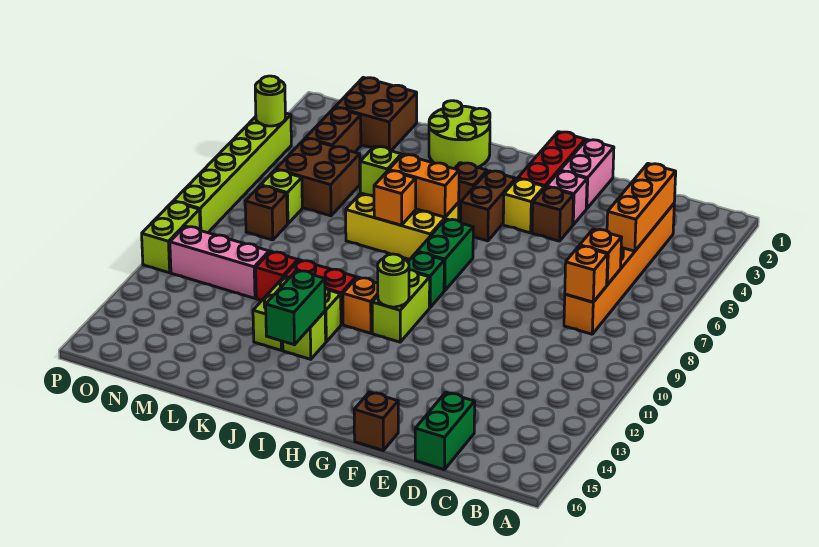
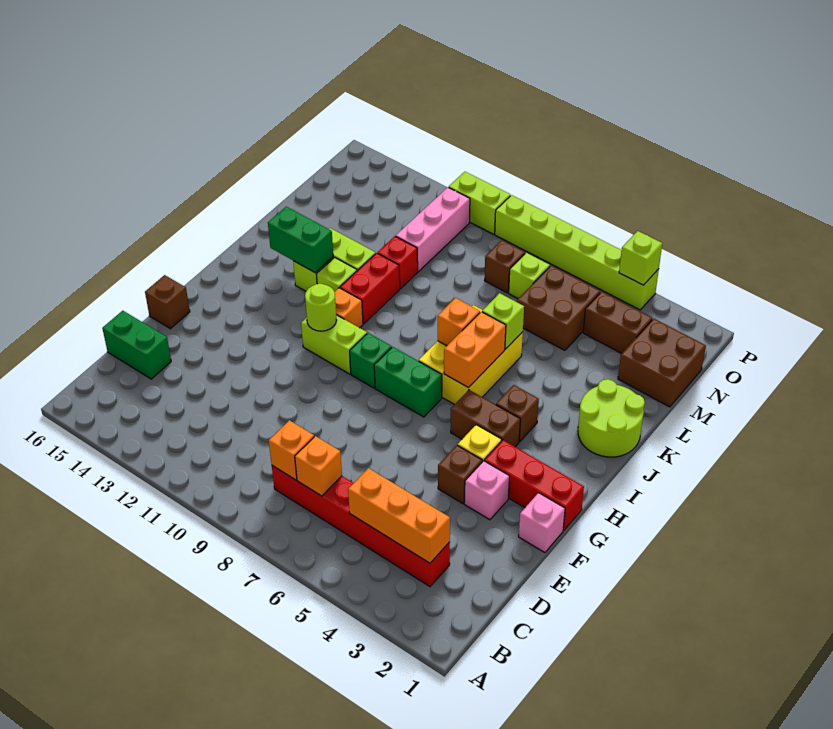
orange brick C3:C8 level 1 -> red brick C3:C8 level 1
pink brick F1:F2 level 1 -> pink brick F1 level 1
lime round brick P4 level 2 -> lime brick P4 level 2

